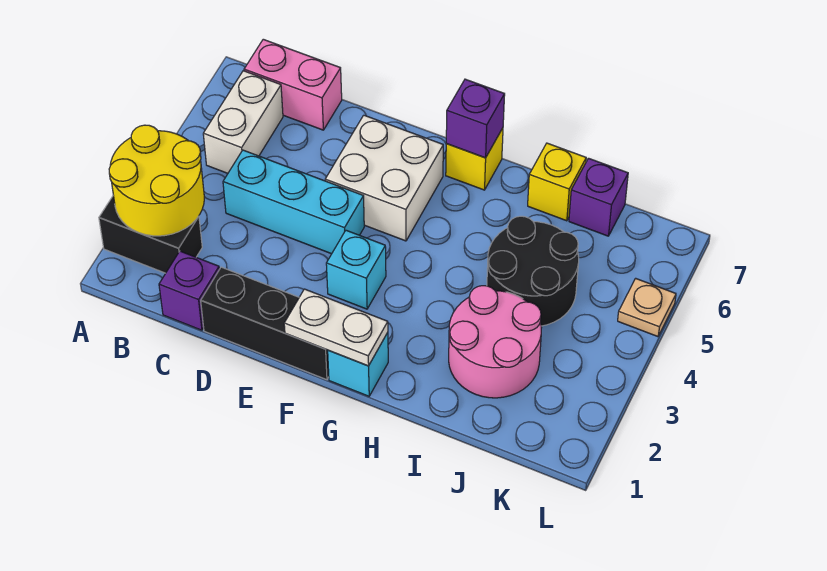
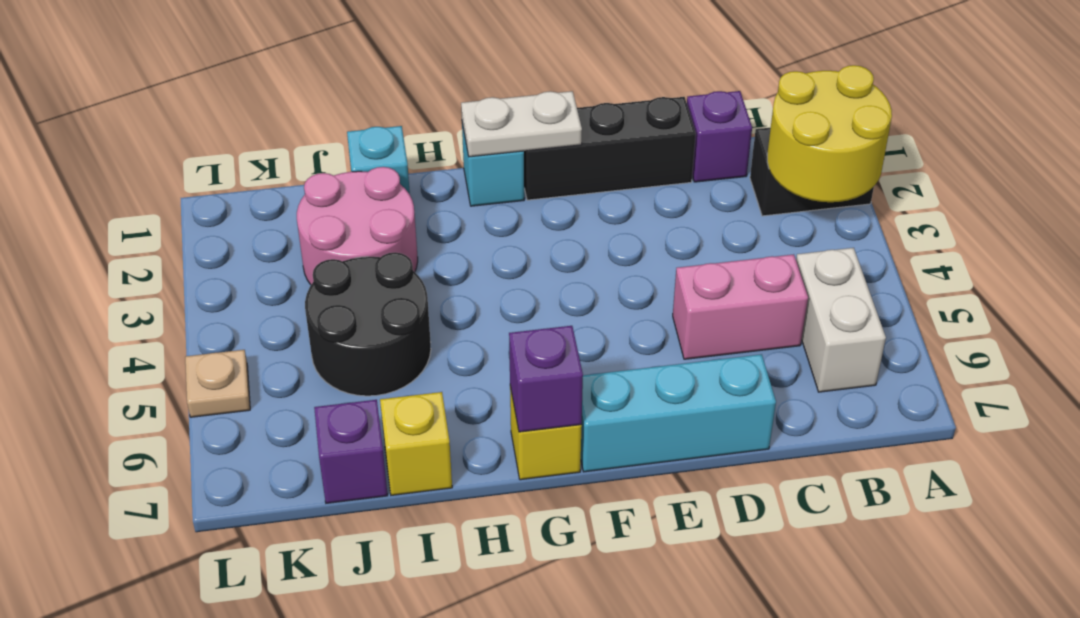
pink brick B7:C7 level 1 -> pink brick C5:D5 level 1
cyan brick C4:E4 level 1 -> cyan brick D7:F7 level 1
white brick E5:F6 level 1 -> none
cyan brick F3 level 1 -> cyan brick I1 level 1

